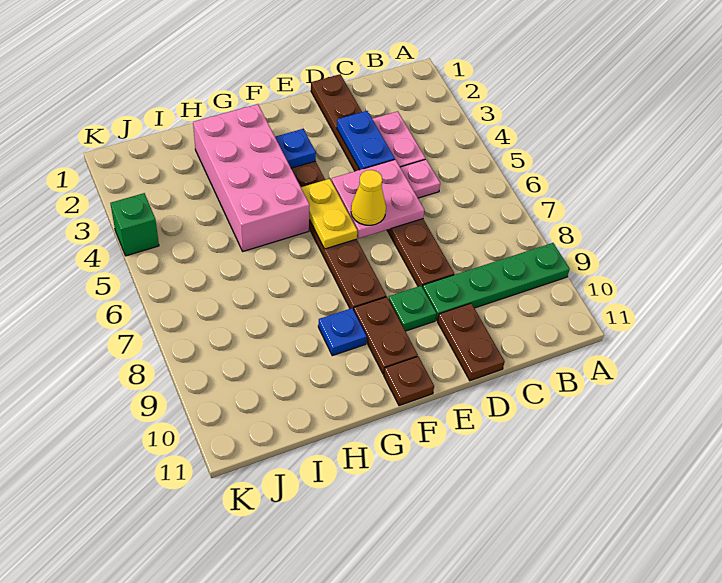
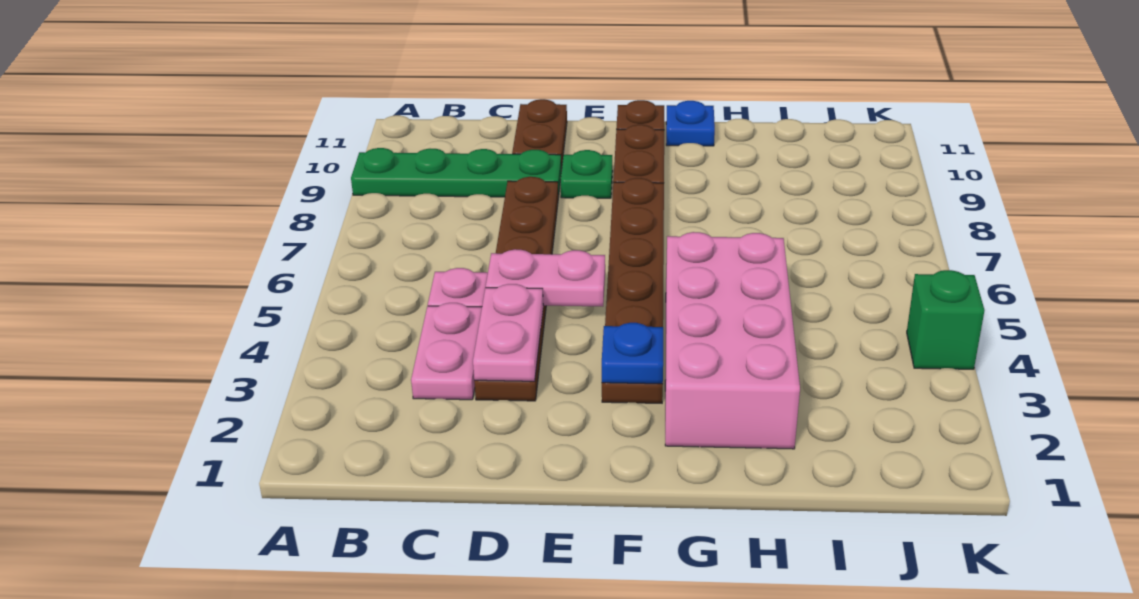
brown plate D1:D8 level 1 -> brown plate D3:D8 level 1
blue plate D3:D4 level 2 -> pink plate D3:D4 level 2
pink plate D5:E6 level 2 -> pink plate D5:E5 level 2
yellow cone E6 level 3 -> none
yellow plate F5:F6 level 2 -> none
blue plate G9 level 1 -> blue plate G11 level 1

